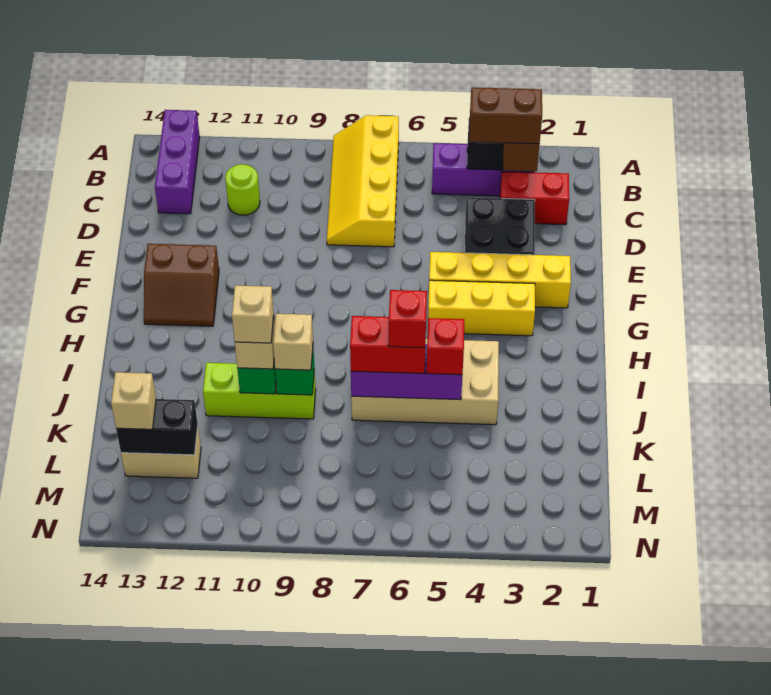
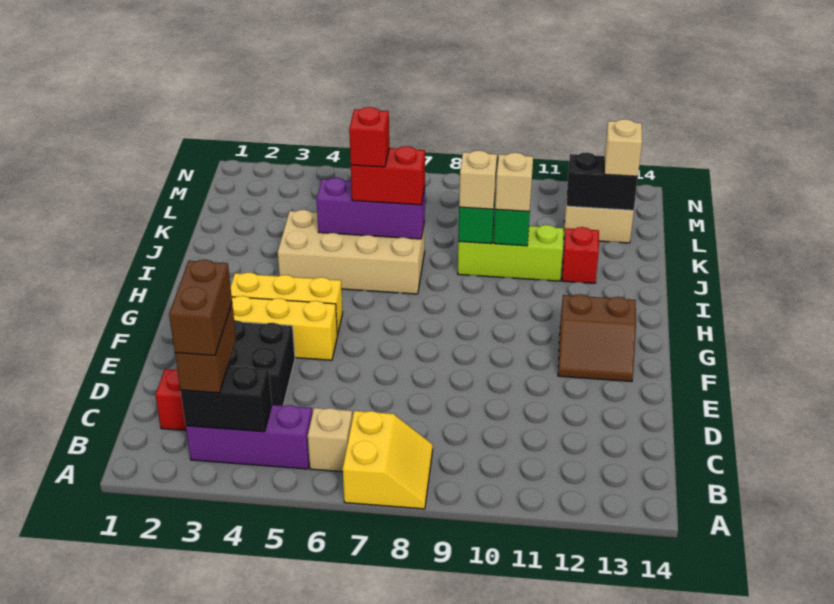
yellow slope A7:D8 level 1 top 7 -> yellow slope A7:B8 level 1 top 7
purple brick A13:C13 level 1 -> none
brown brick C3:C4 level 4 -> brown brick B3:C3 level 4
lime round brick C11 level 1 -> none
brown slope F12:G13 level 1 top F -> brown slope F12:G13 level 1 top G
red brick J5 level 3 -> red brick J12 level 1
tan brick J10 level 4 -> tan brick B6 level 1

